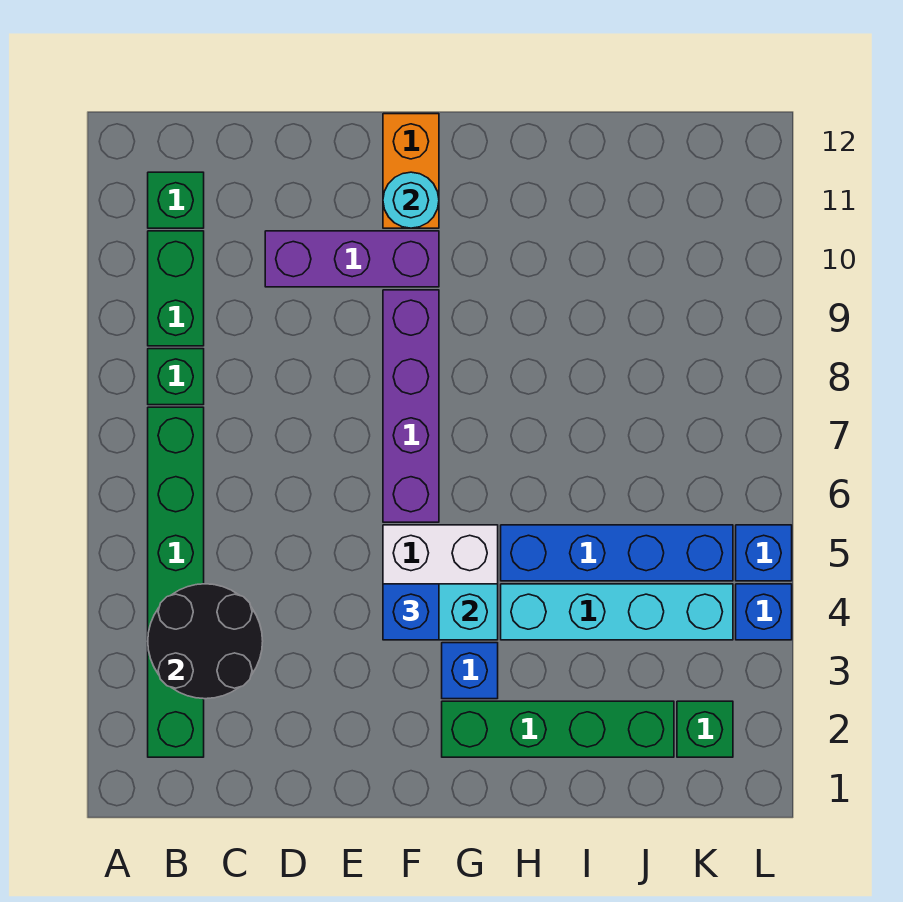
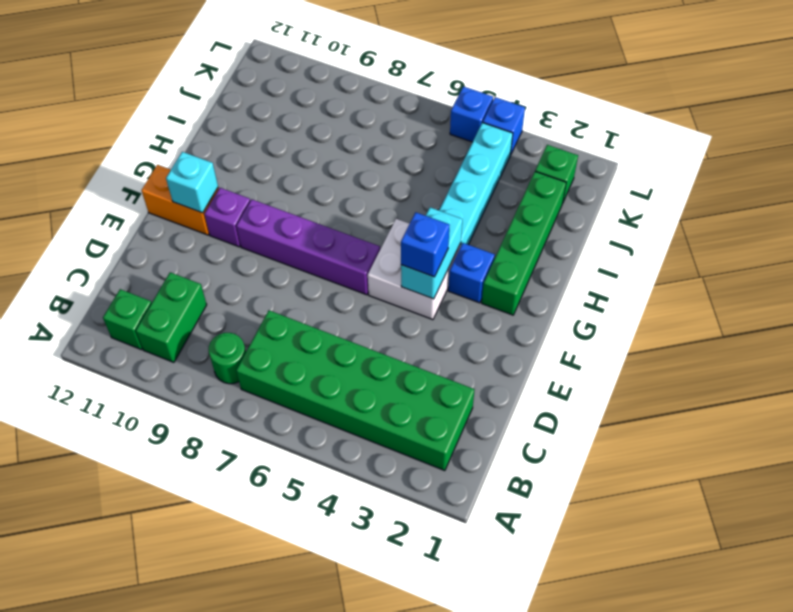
green brick B2:B7 level 1 -> green brick B2:C7 level 1
black round brick B3:C4 level 2 -> none
green brick B8 level 1 -> green round brick B8 level 1
green brick B9:B10 level 1 -> green brick B10:C10 level 1
purple brick D10:F10 level 1 -> purple brick F10 level 1
cyan round brick F11 level 2 -> cyan brick F11 level 2
blue brick H5:K5 level 1 -> none

